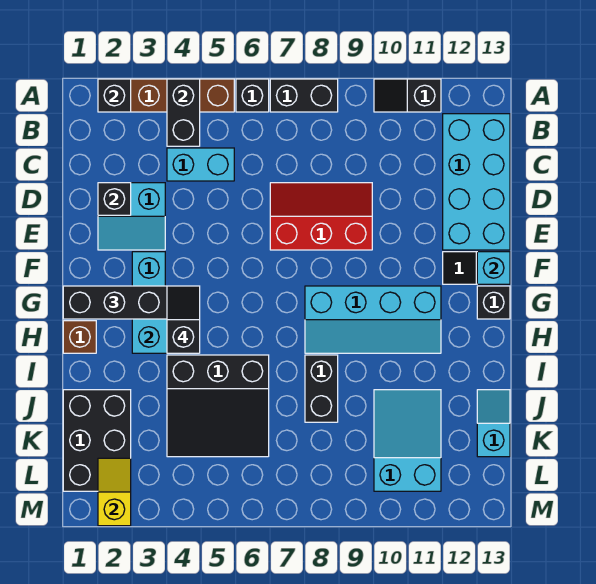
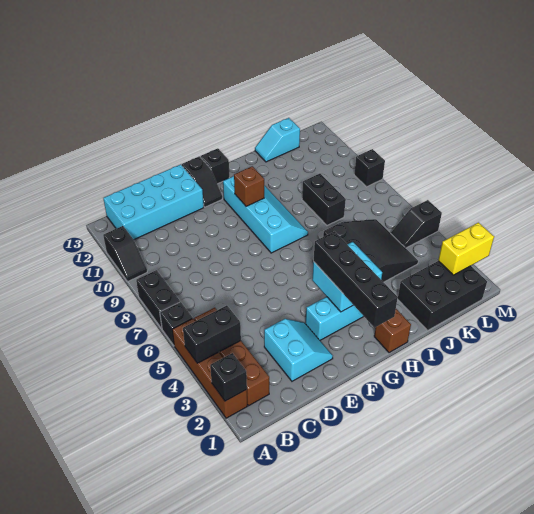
none -> brown brick B2:B5 level 1
cyan brick C4:C5 level 1 -> none
black brick D2 level 2 -> black brick M9 level 1
red slope D7:E9 level 1 top E -> none
cyan brick F13 level 2 -> none
black slope G4:H4 level 4 top H -> black slope L5:M5 level 1 top M
none -> brown brick G10 level 2
black brick I8:J8 level 1 -> black brick J8:J9 level 1
cyan slope J10:L11 level 1 top L -> none
yellow slope L2:M2 level 2 top M -> yellow brick L2:M2 level 2

